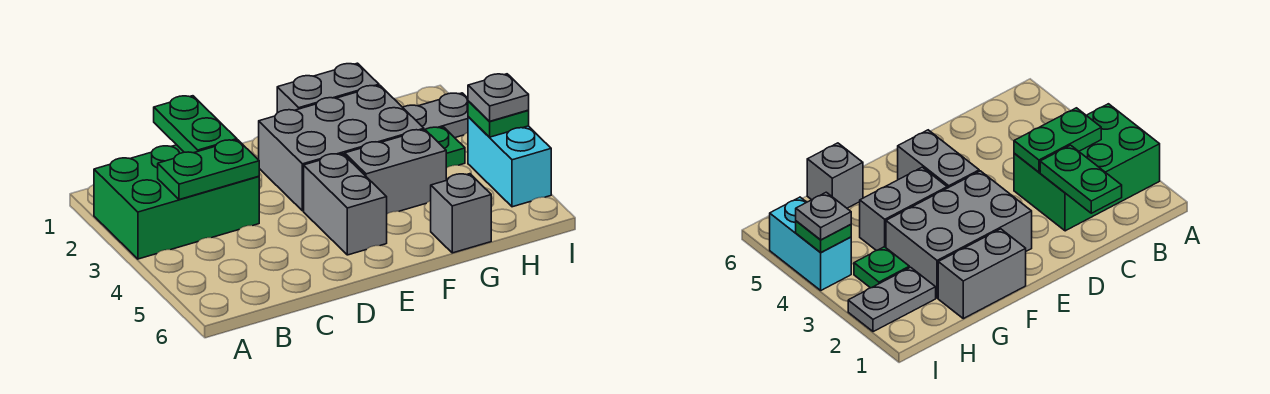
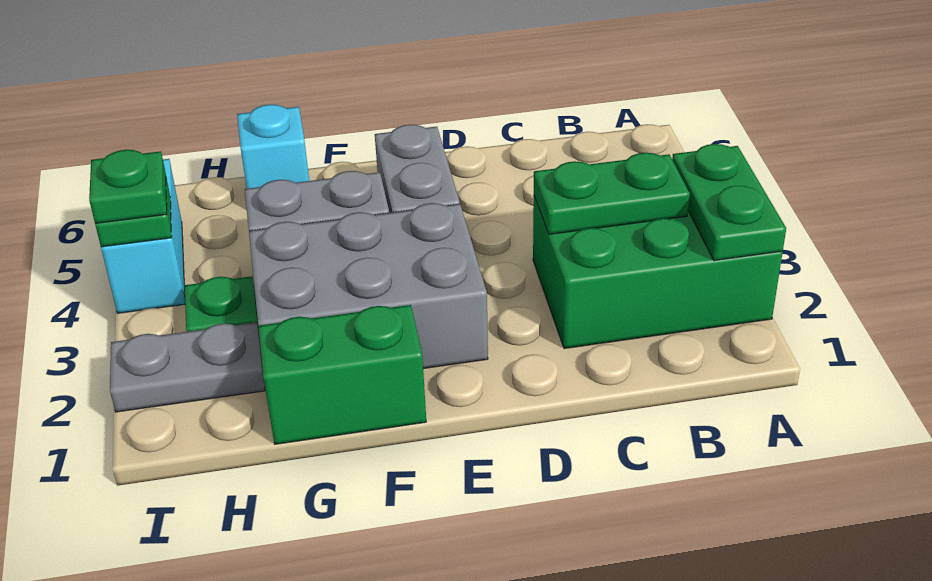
green plate C1:C2 level 2 -> green plate A2:A3 level 2
grey brick F1:G1 level 1 -> green brick F1:G1 level 1
grey brick G6 level 1 -> cyan brick G6 level 1
grey plate I4 level 3 -> green plate I4 level 3

